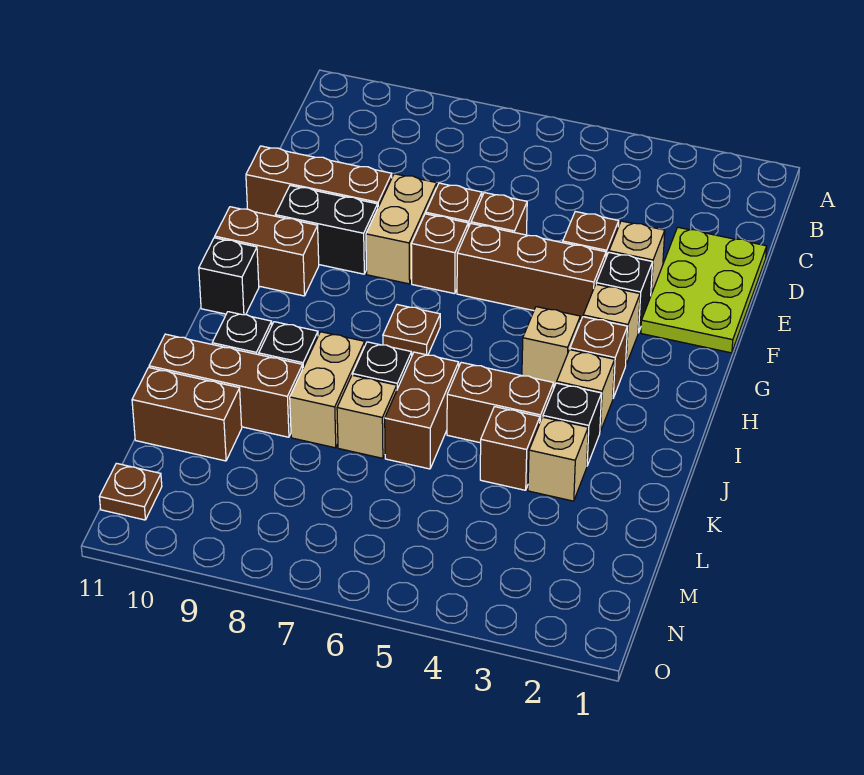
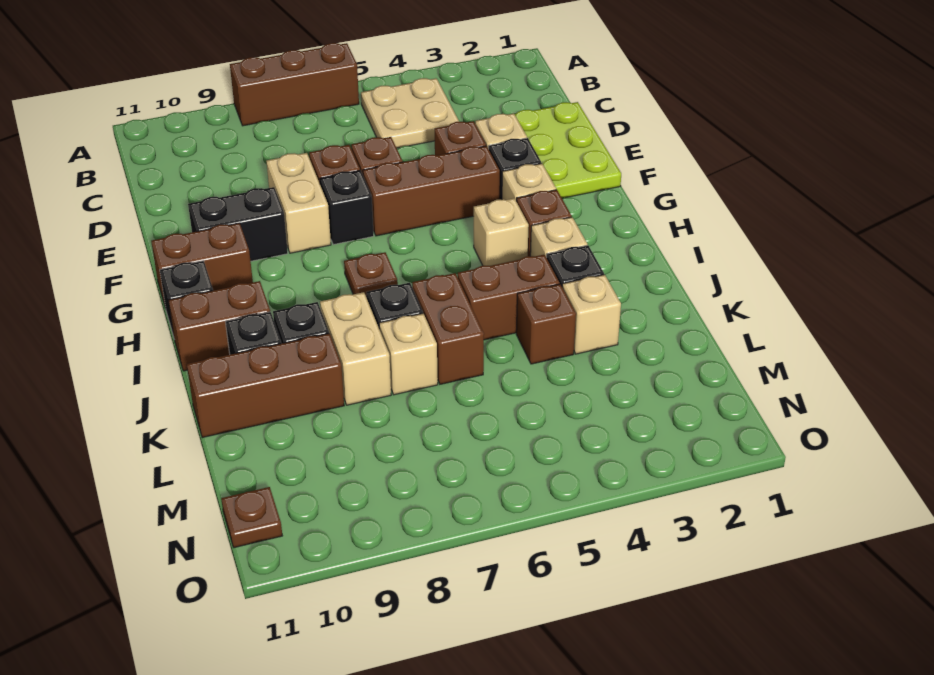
none -> tan plate B4:C5 level 1
brown brick E9:E11 level 1 -> brown brick A6:A8 level 1
brown brick F7 level 1 -> black brick F7 level 1
brown brick L10:L11 level 1 -> brown brick I10:I11 level 1

